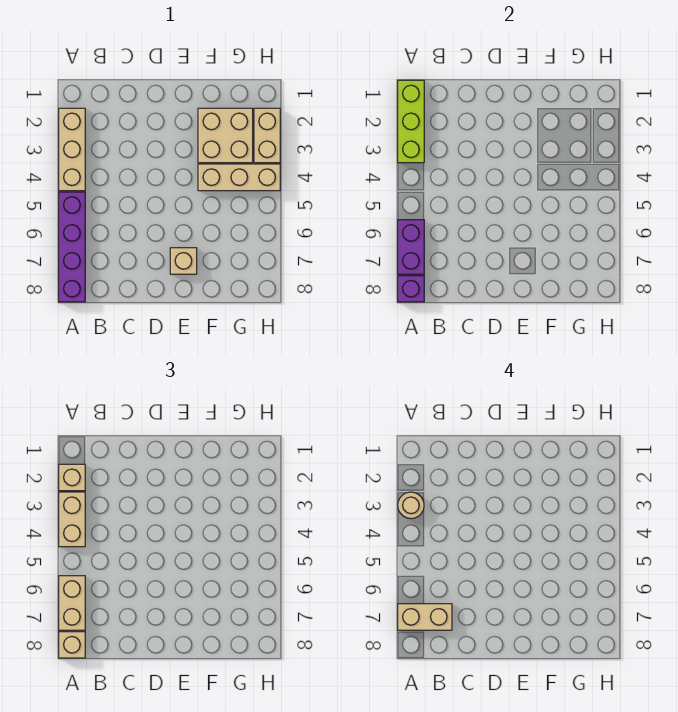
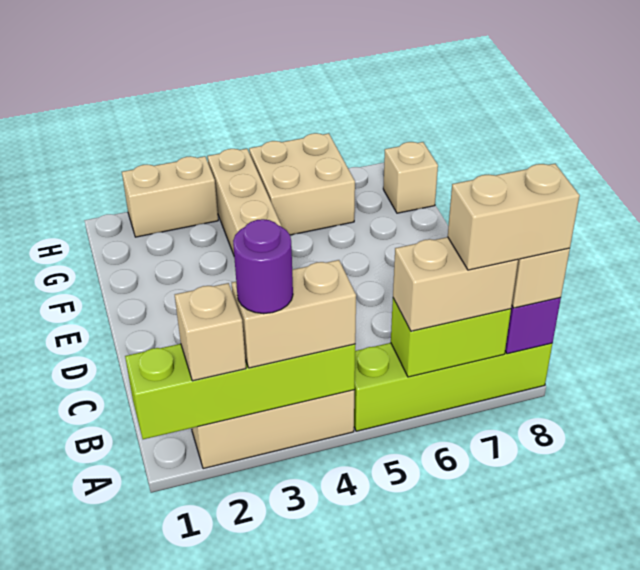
lime brick A1:A3 level 2 -> lime brick A1:A4 level 2
tan round brick A3 level 4 -> purple round brick A3 level 4
purple brick A5:A8 level 1 -> lime brick A5:A8 level 1
purple brick A6:A7 level 2 -> lime brick A6:A7 level 2
tan brick A7:B7 level 4 -> tan brick A7:A8 level 4
tan brick E7 level 1 -> tan brick G8 level 1
tan brick F2:G3 level 1 -> tan brick G5:H6 level 1

